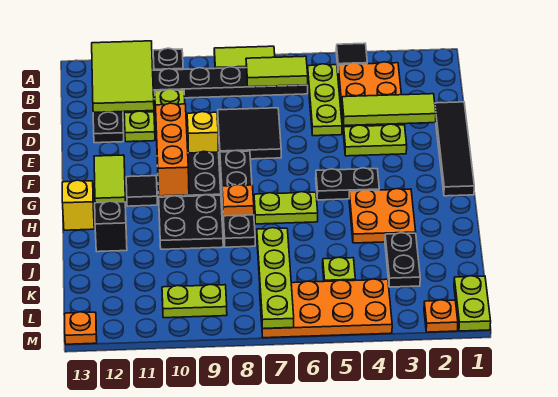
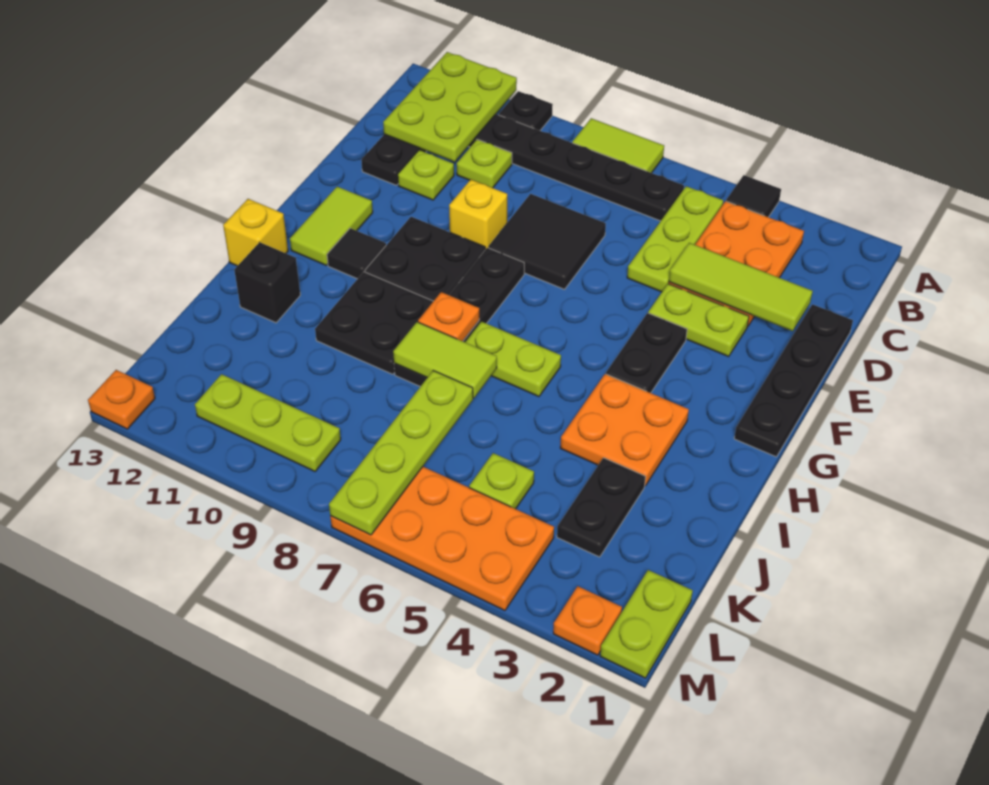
lime tile A11:C12 level 2 -> lime plate A11:C12 level 2
lime tile B6:B7 level 2 -> lime tile I7:I8 level 2
black tile D1:G1 level 1 -> black plate D1:G1 level 1
orange brick E10:G10 level 2 -> none
black plate G4:G5 level 1 -> black plate F4:G4 level 1
lime plate L9:L10 level 1 -> lime plate L9:L11 level 1

